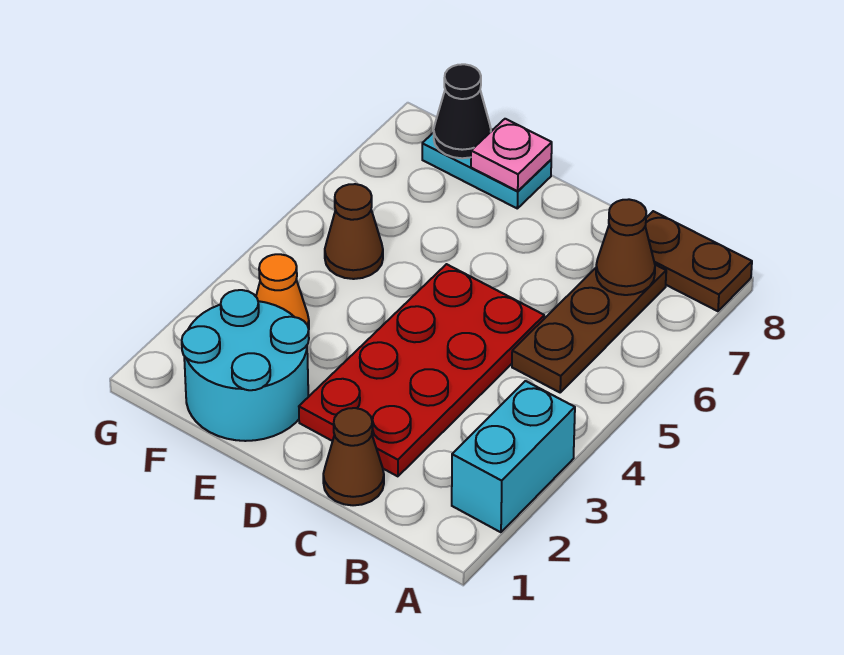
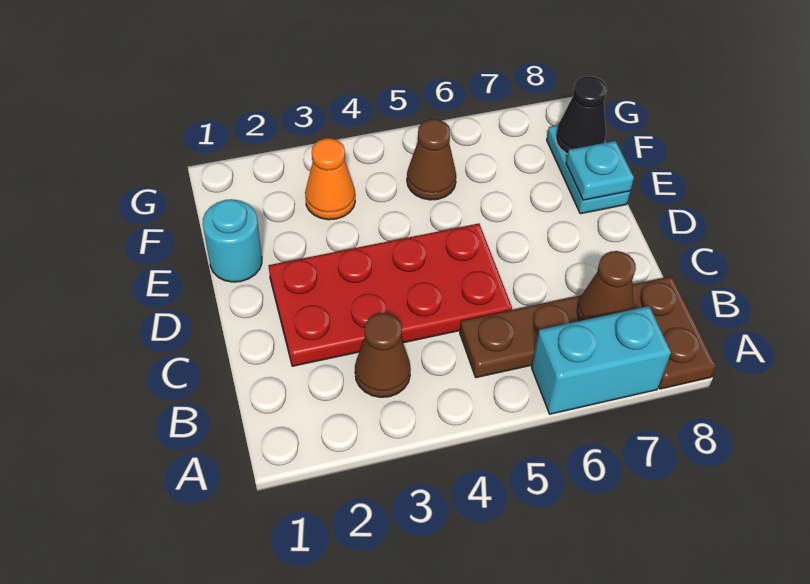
cyan brick A2:A3 level 1 -> cyan brick A6:A7 level 1
brown cone C1 level 1 -> brown cone B3 level 1
cyan round brick E1:F2 level 1 -> cyan round brick E1 level 1
pink plate E8 level 2 -> cyan plate E8 level 2

